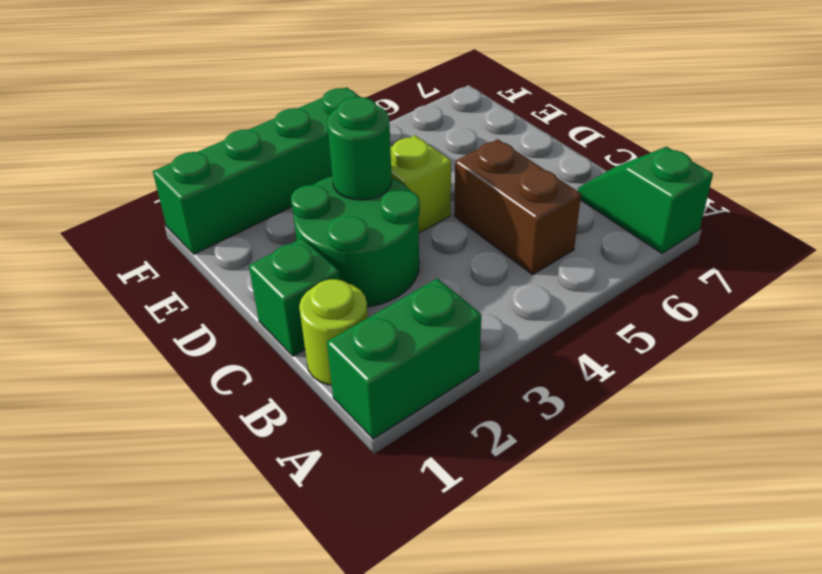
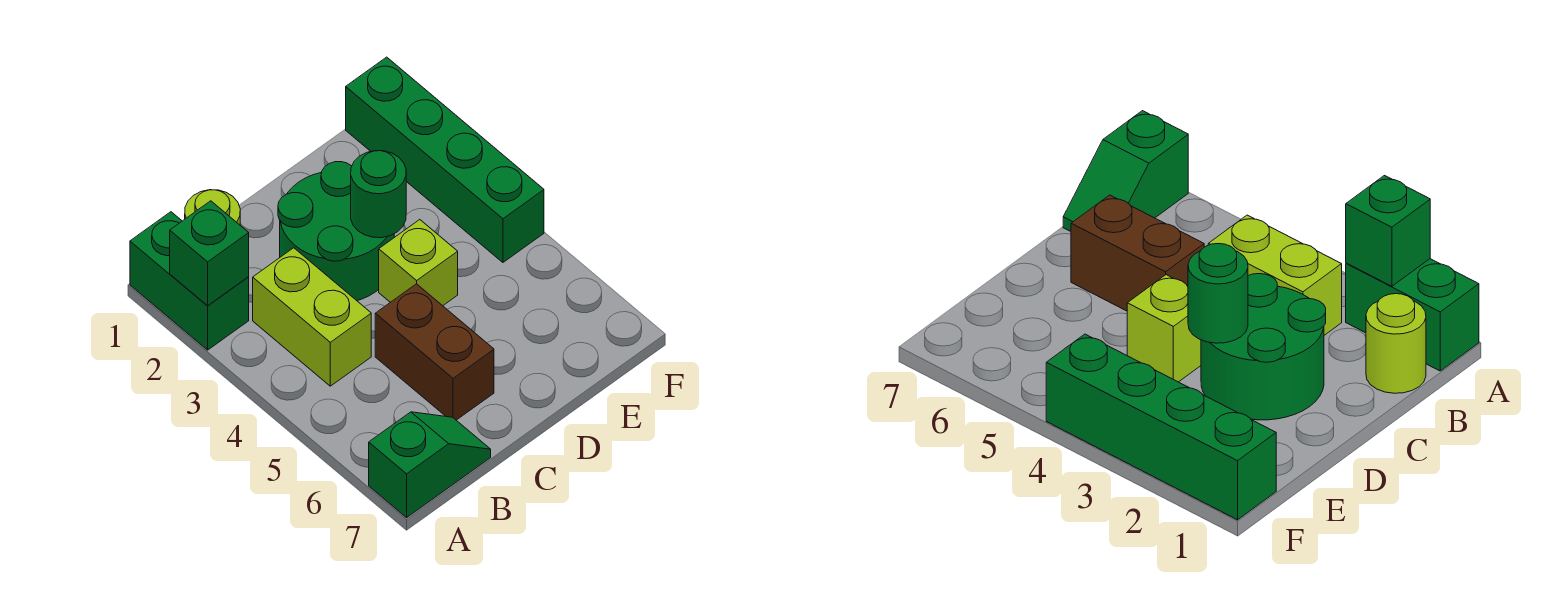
none -> lime brick B3:B4 level 1
brown brick B5:C5 level 1 -> brown brick C5:C6 level 1
green brick C1 level 1 -> green brick A2 level 2

